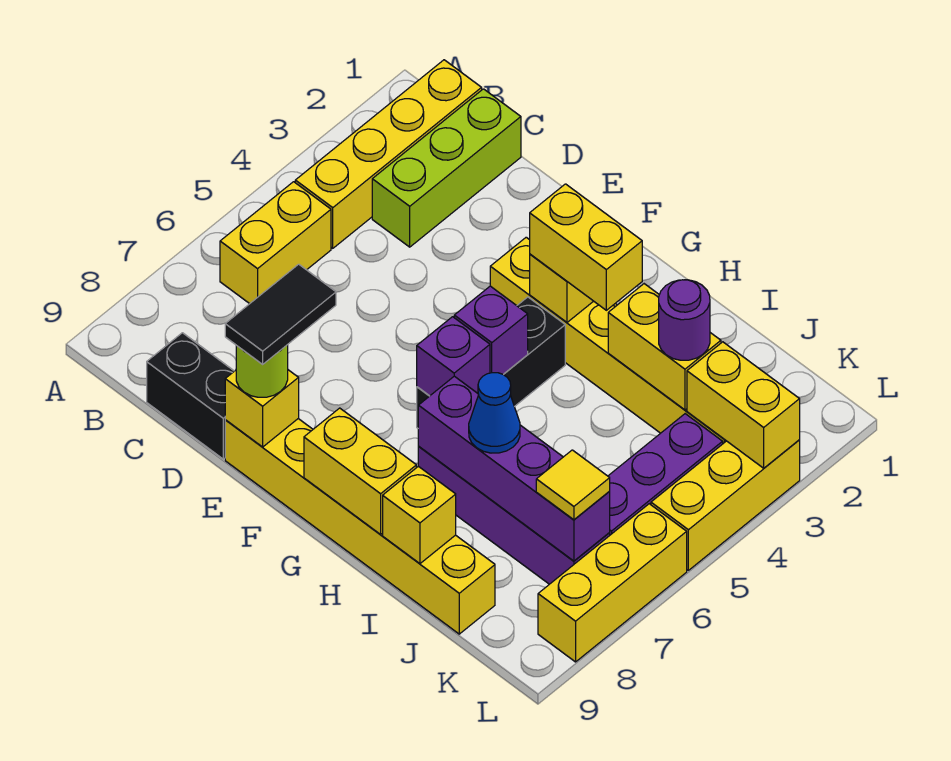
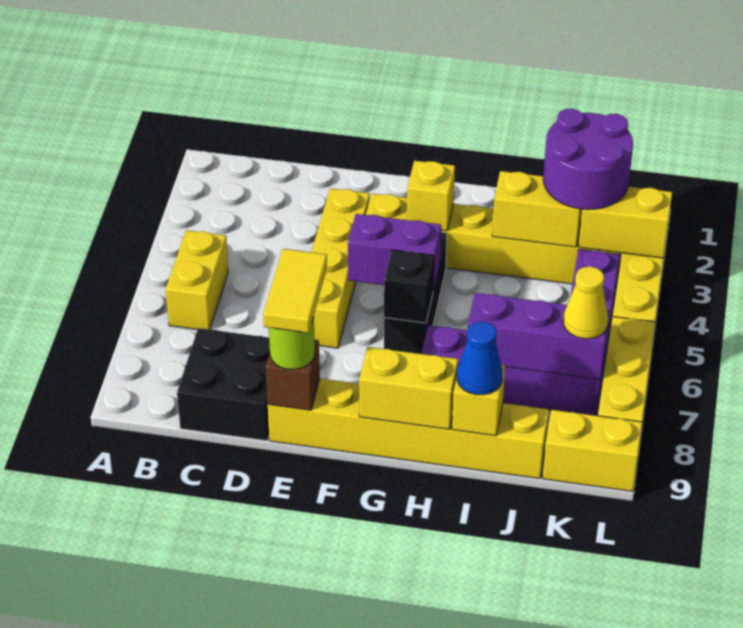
yellow brick B1:B4 level 1 -> yellow brick E3:E6 level 1
lime brick C1:C3 level 1 -> none
black brick C9:D9 level 1 -> black brick C8:D9 level 1
black tile E8:E9 level 4 -> yellow tile E8:E9 level 4
yellow brick E9 level 2 -> brown brick E9 level 2
yellow brick G3:H3 level 3 -> yellow brick K9:L9 level 1
purple brick G5 level 2 -> purple brick F5:G5 level 2
purple brick G6 level 2 -> black brick G6 level 2
purple brick H7:K7 level 2 -> purple brick I7:K7 level 2
blue cone I7 level 3 -> blue cone I9 level 3
purple round brick J3 level 3 -> purple round brick J2:K3 level 3
yellow tile K7 level 3 -> yellow cone K7 level 3

